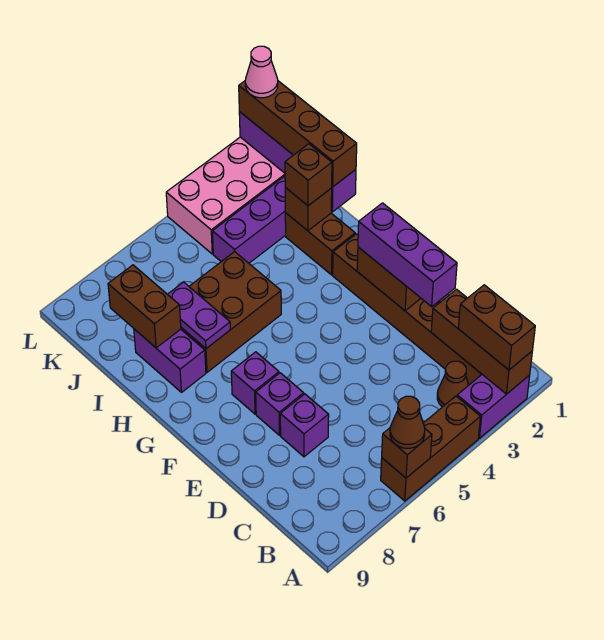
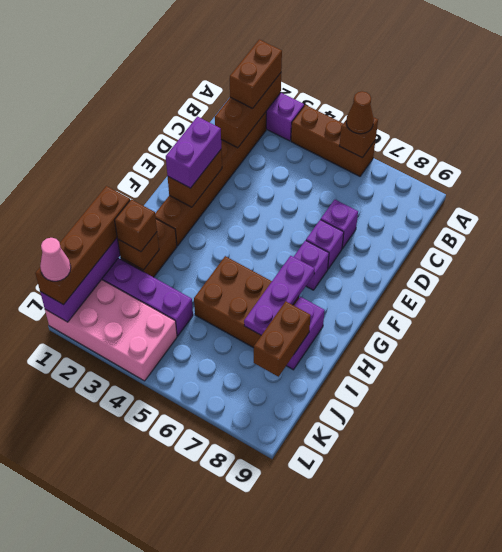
brown cone B3 level 1 -> none
purple brick D2:F2 level 3 -> purple brick E2:F2 level 3
purple plate H7:I7 level 2 -> purple plate G7:I7 level 2

